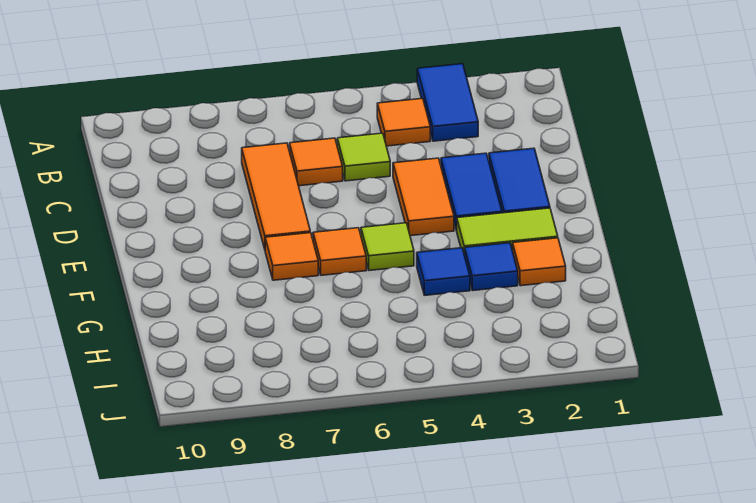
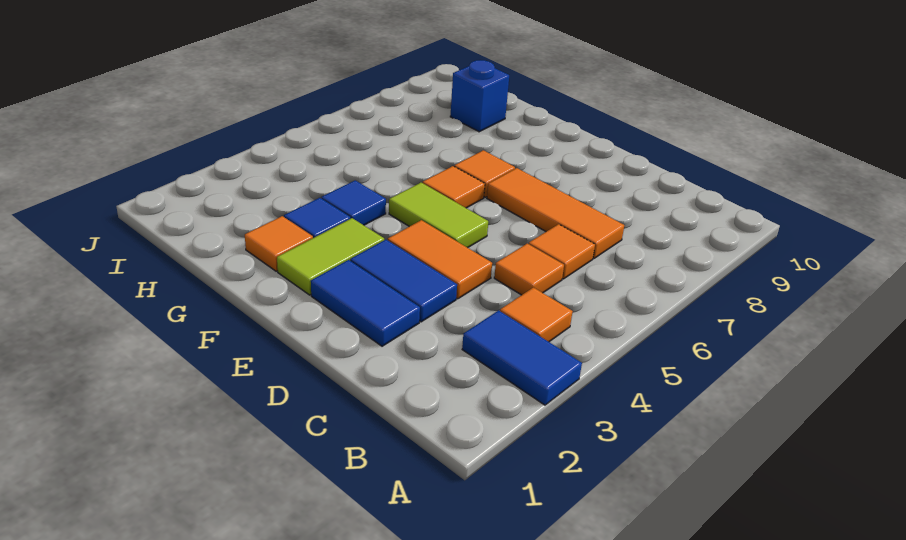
lime tile C5 level 1 -> orange tile C5 level 1
lime tile F5 level 1 -> lime tile E5:F5 level 1
none -> blue brick H9 level 1

